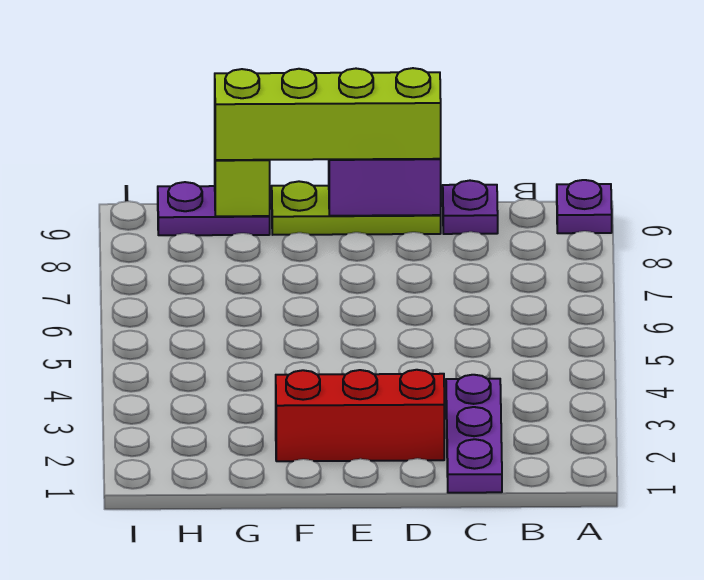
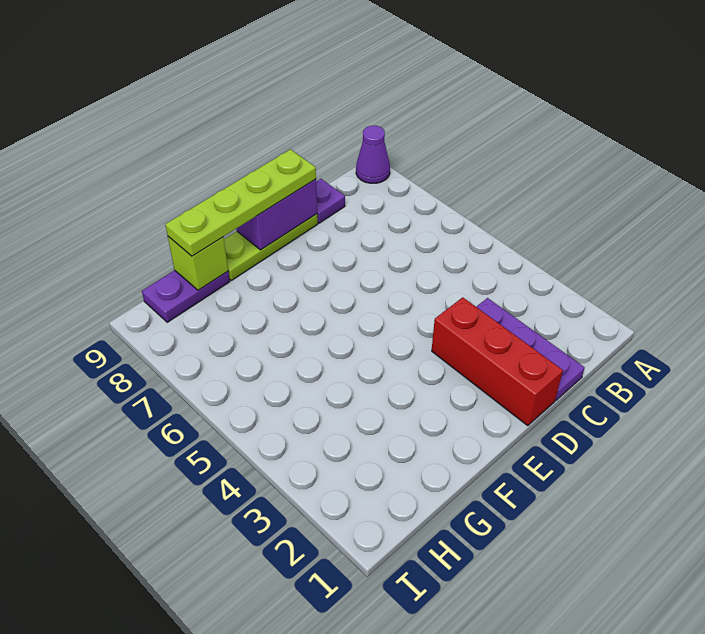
purple plate A9 level 1 -> purple cone A9 level 1
red brick D2:F2 level 1 -> red brick D1:D3 level 1
lime brick D9:G9 level 3 -> lime plate D9:G9 level 3

